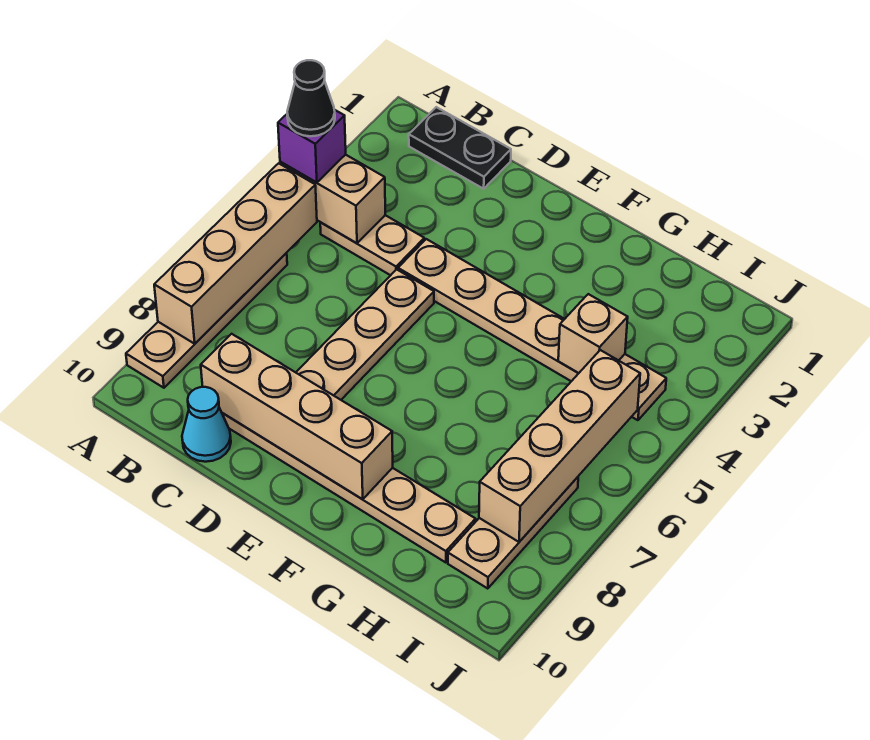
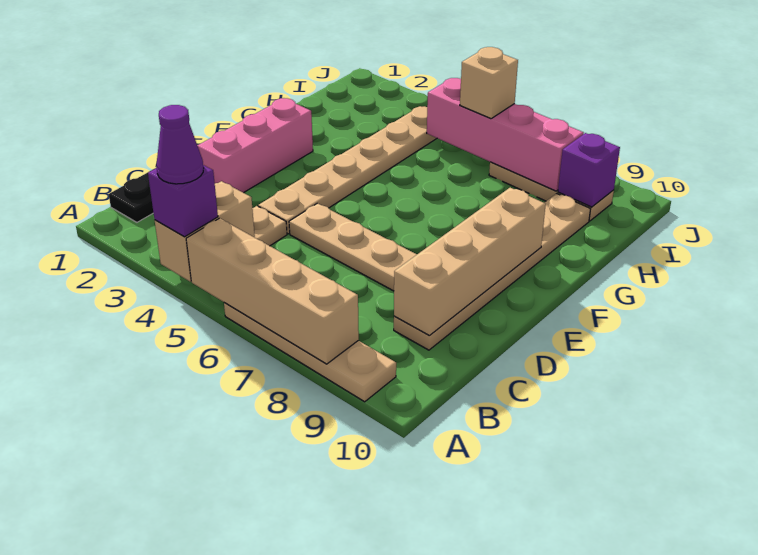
black cone A4 level 4 -> purple cone A4 level 4
cyan cone C10 level 1 -> none
none -> pink brick D2:F2 level 1
tan brick H4 level 2 -> tan brick I6 level 3
tan brick I5:I8 level 2 -> pink brick I5:I8 level 2
none -> purple brick I9 level 2

